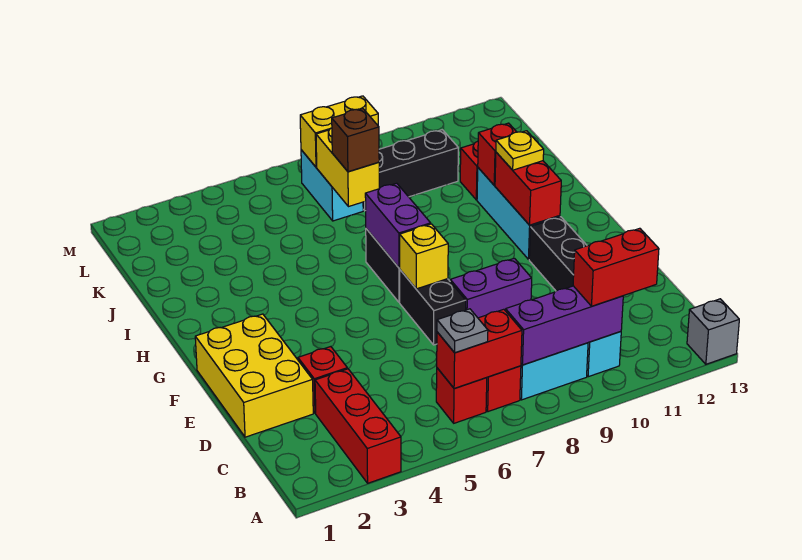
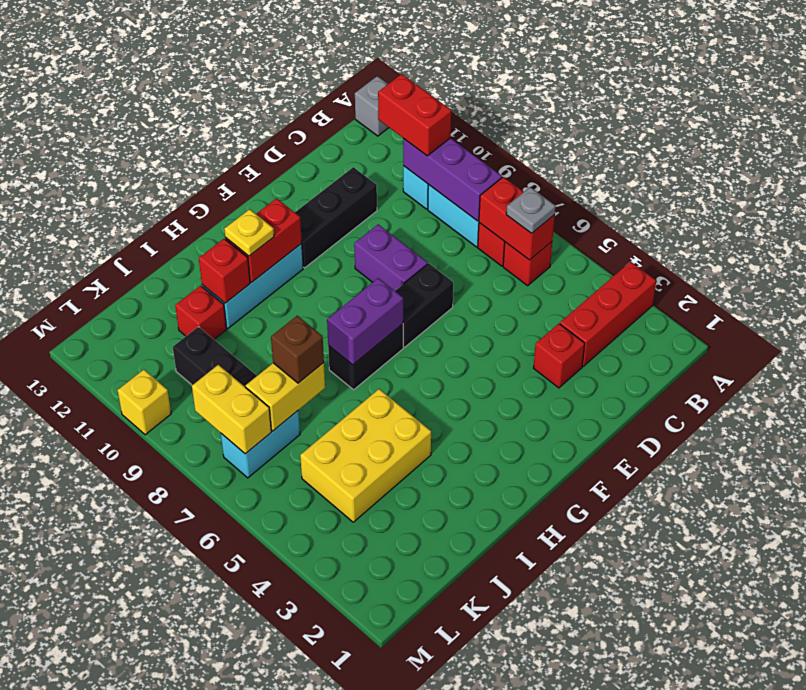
yellow brick D1:F2 level 1 -> yellow brick I4:K5 level 1
yellow brick F7 level 2 -> yellow brick M10 level 1

